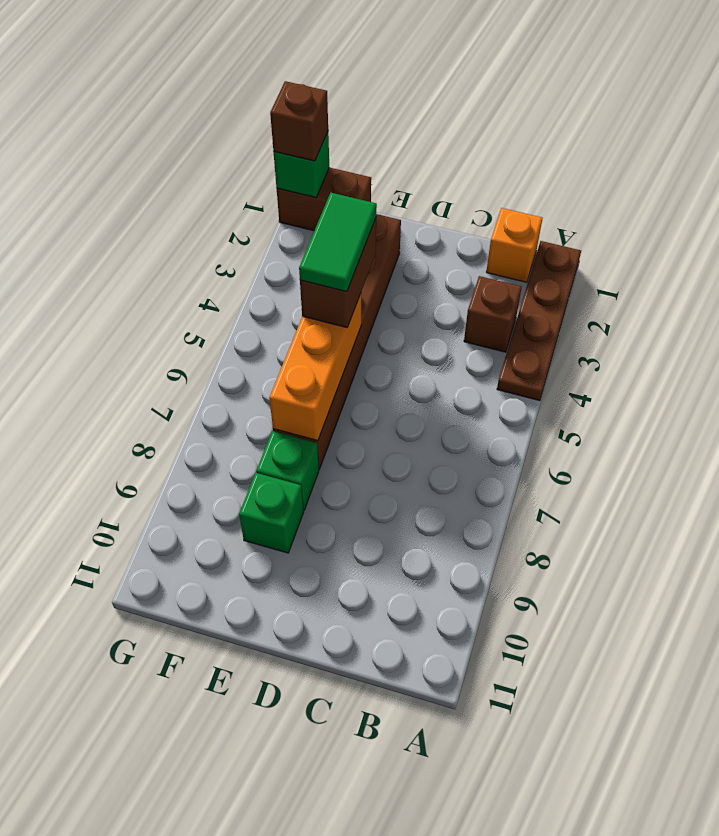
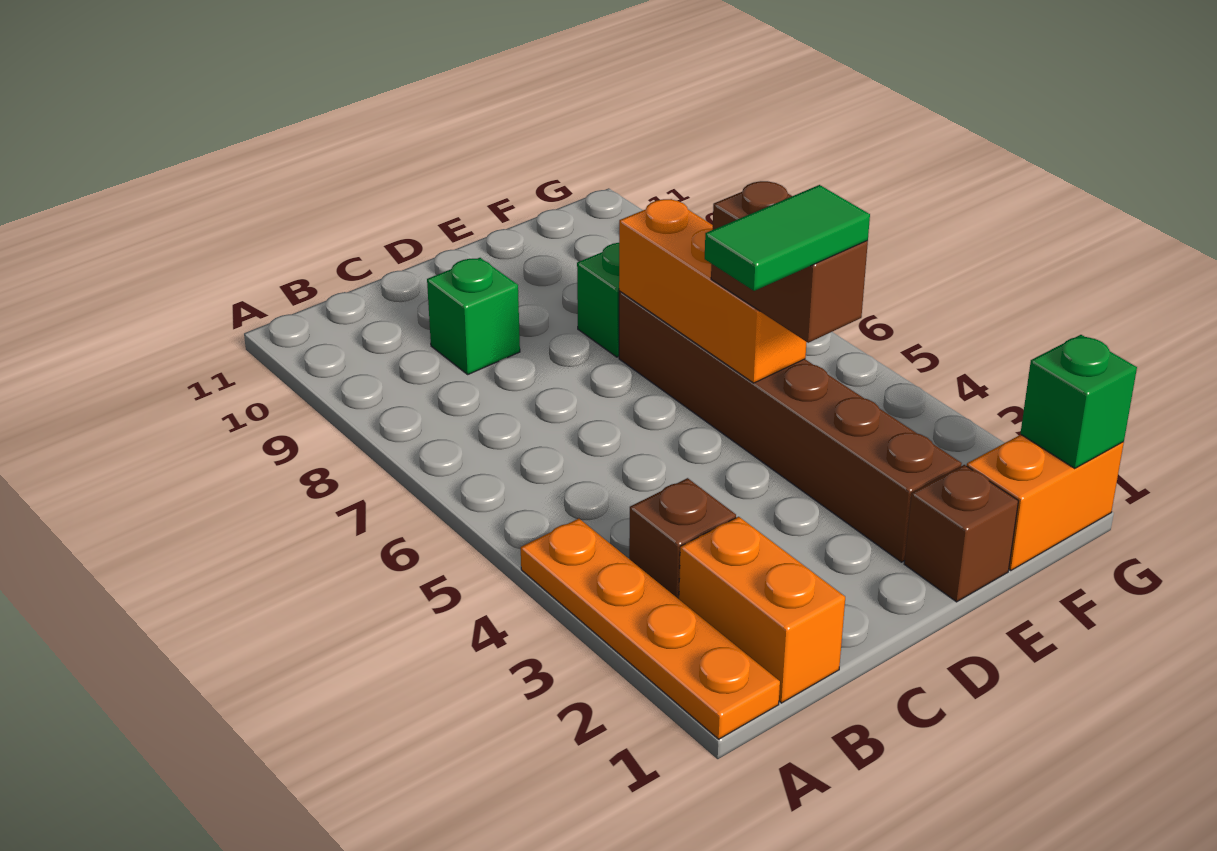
brown plate A1:A4 level 1 -> orange plate A1:A4 level 1
orange brick B1 level 1 -> orange brick B1:B2 level 1
green tile E4:E5 level 4 -> green tile D4:E4 level 4
green brick E9 level 1 -> green brick C9 level 1
brown brick F1:G1 level 1 -> orange brick F1:G1 level 1
brown brick G1 level 3 -> brown brick E1 level 1

